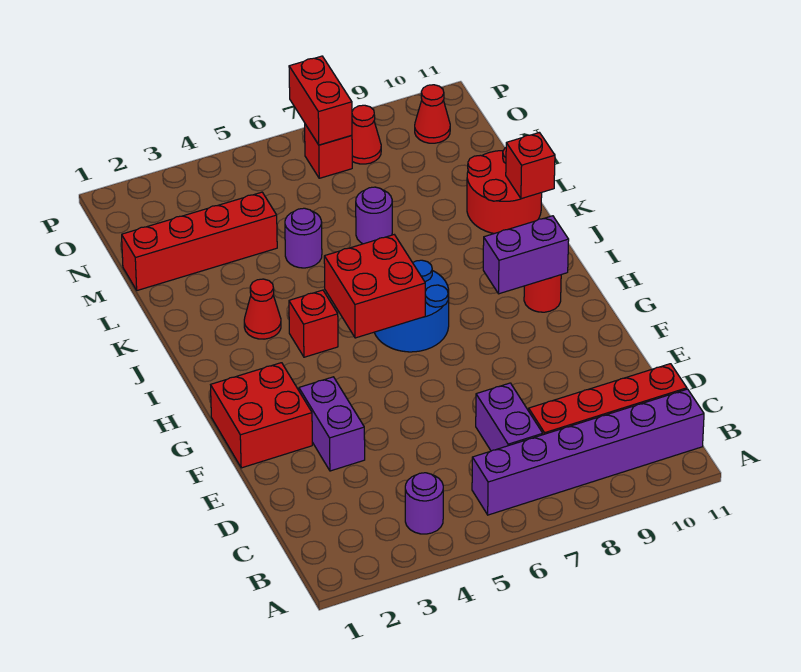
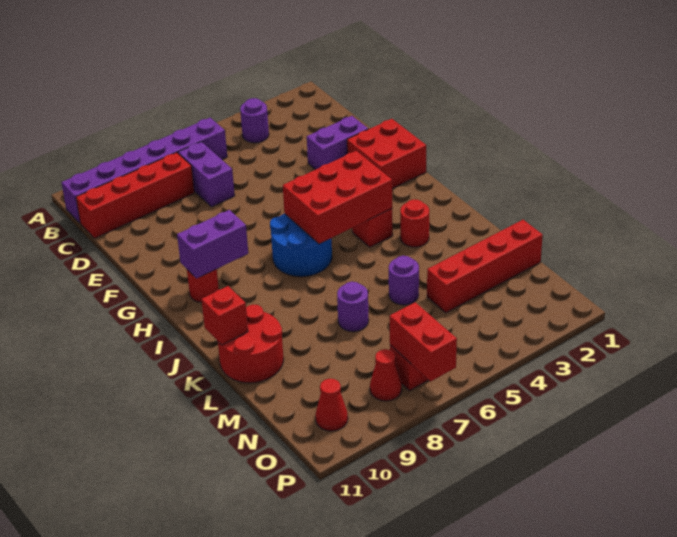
purple brick E3:F3 level 1 -> purple brick E2:E3 level 1
red brick H5:I6 level 2 -> red brick H4:I6 level 2
red cone J3 level 1 -> red round brick J3 level 1

